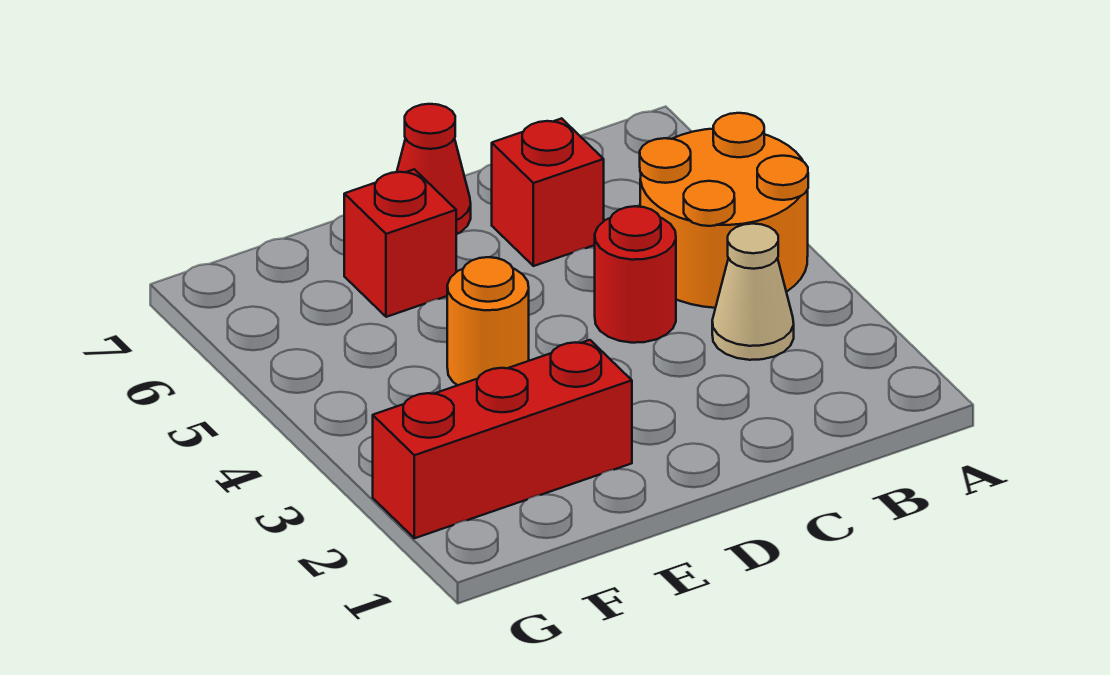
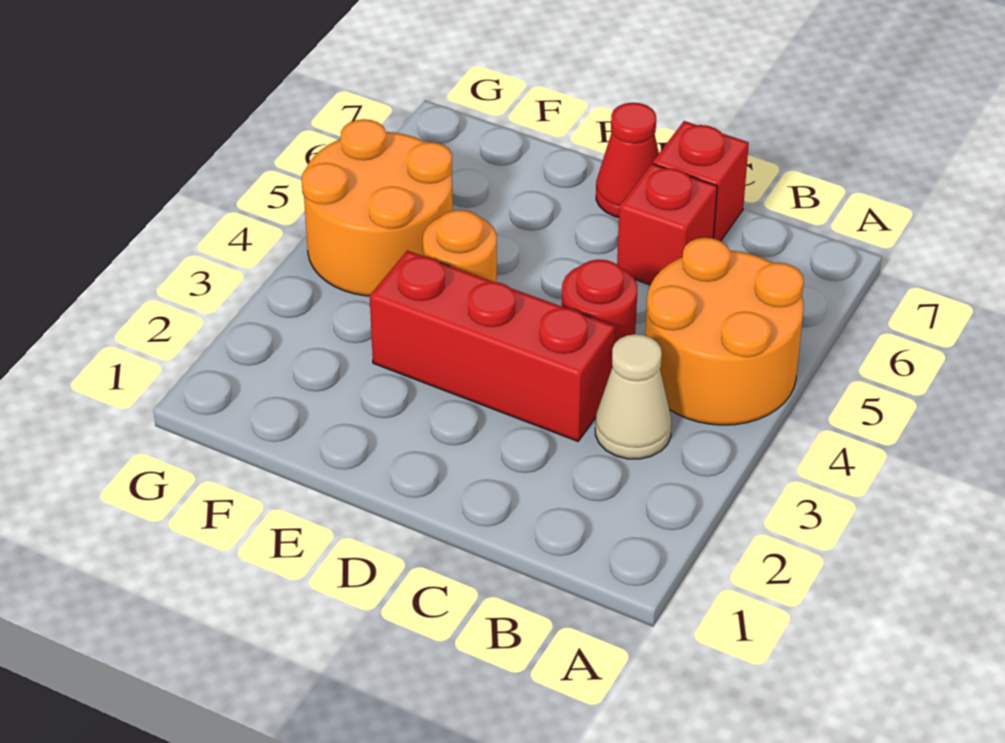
red brick E2:G2 level 1 -> red brick C3:E3 level 1
red brick E6 level 1 -> red brick C7 level 1
none -> orange round brick F4:G5 level 1

